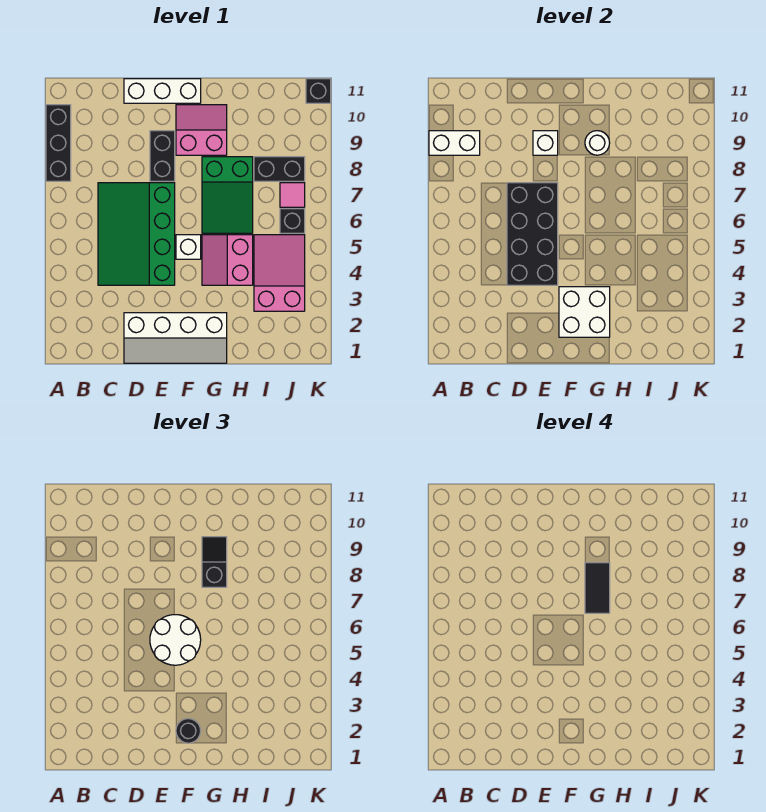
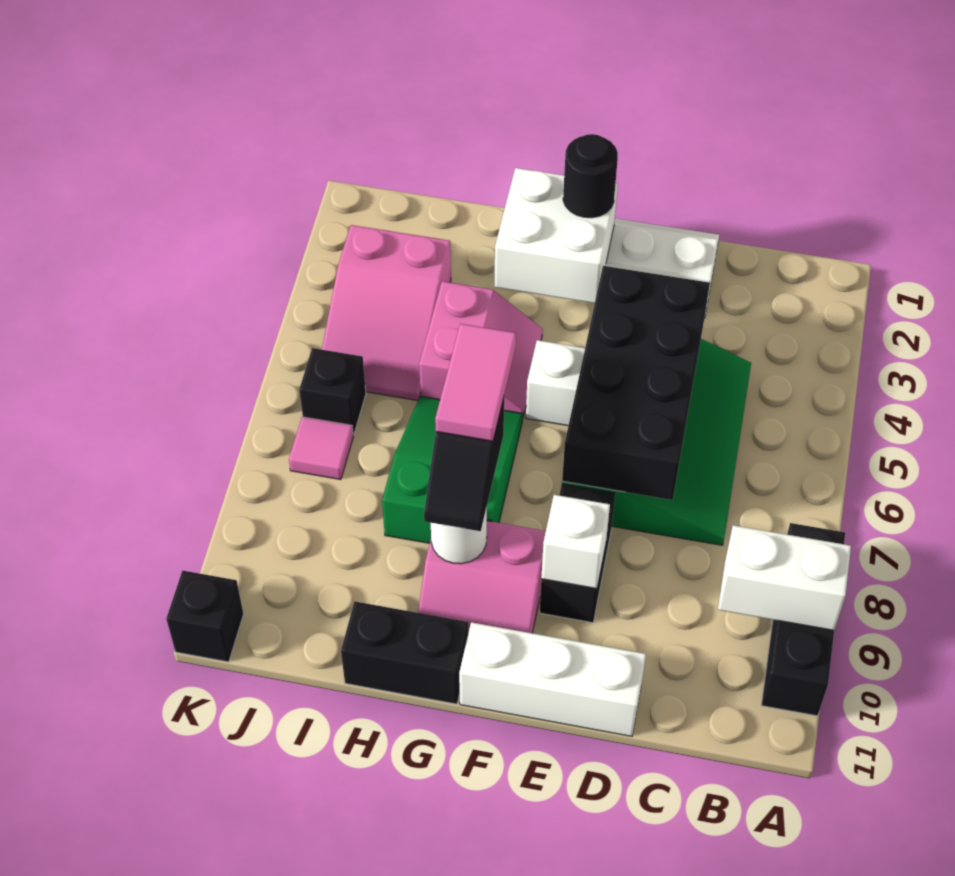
white round brick E5:F6 level 3 -> none
black tile G7:G8 level 4 -> pink tile G7:G8 level 4
black brick I8:J8 level 1 -> black brick G11:H11 level 1

